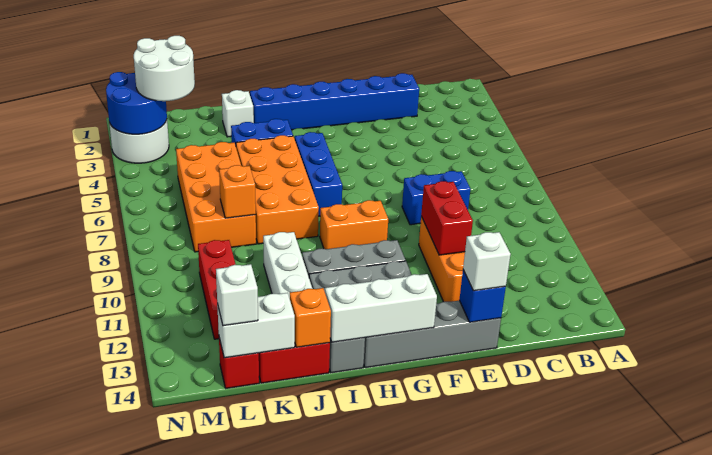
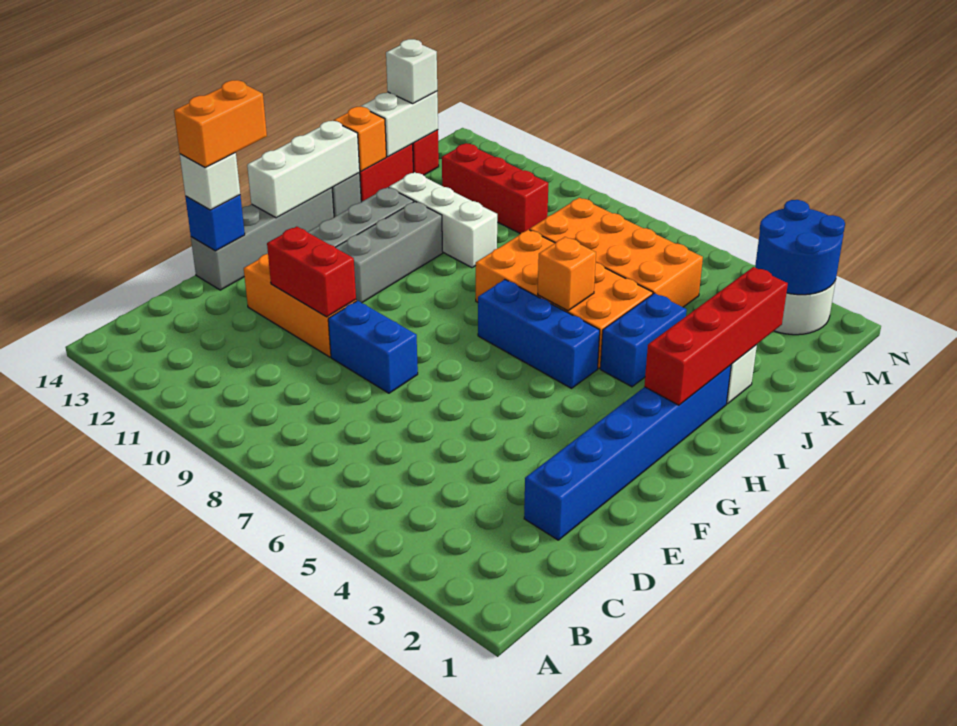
blue brick D8:E8 level 1 -> blue brick E8:E9 level 1
orange brick G9:H9 level 1 -> orange brick E14:F14 level 4
none -> red brick H2:K2 level 2
orange brick K8 level 2 -> orange brick I6 level 2
white round brick L2:M3 level 3 -> none

